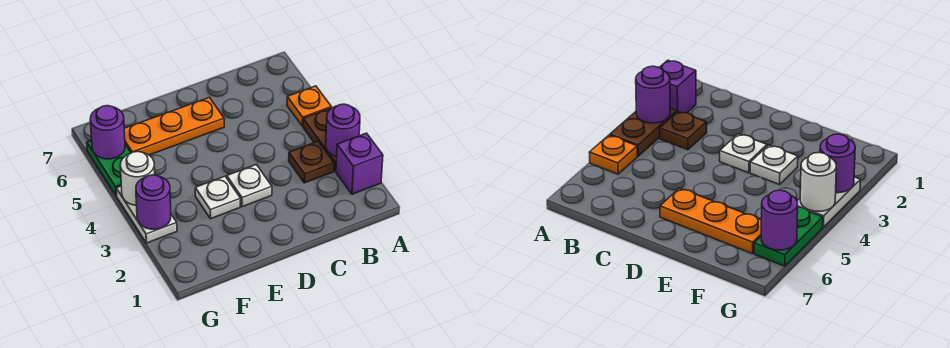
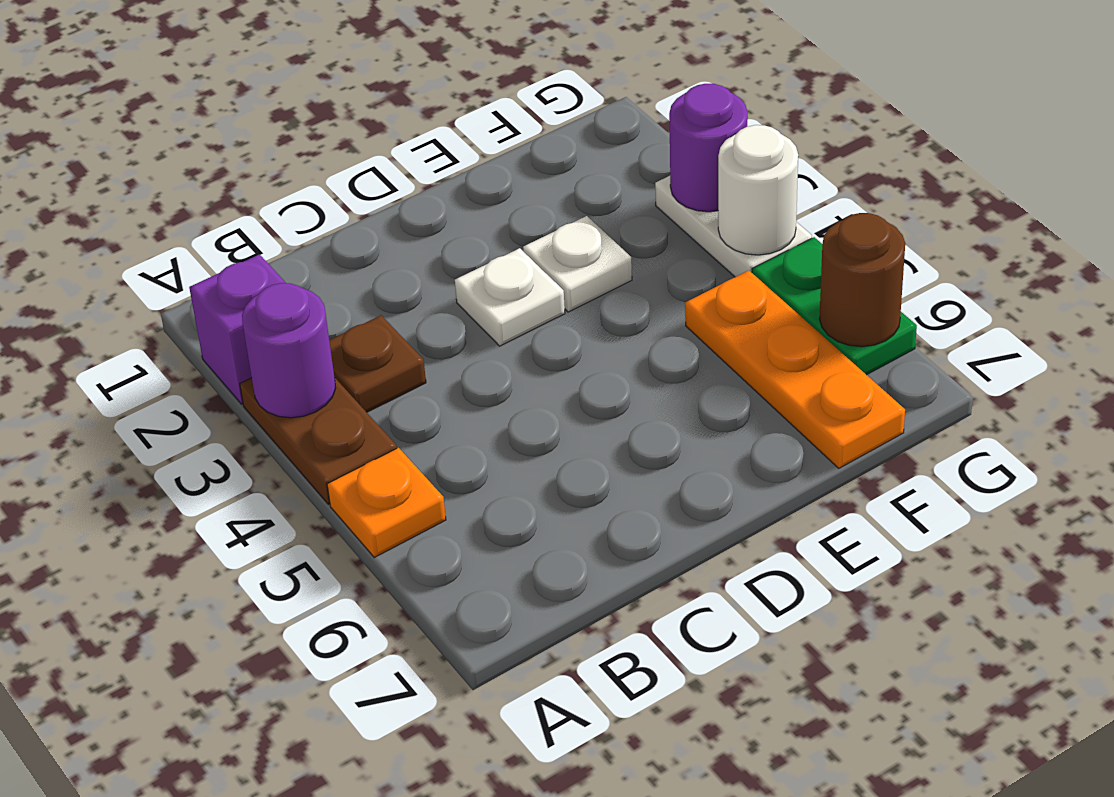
orange plate D6:F6 level 1 -> orange plate F5:F7 level 1
purple round brick G6 level 2 -> brown round brick G6 level 2

